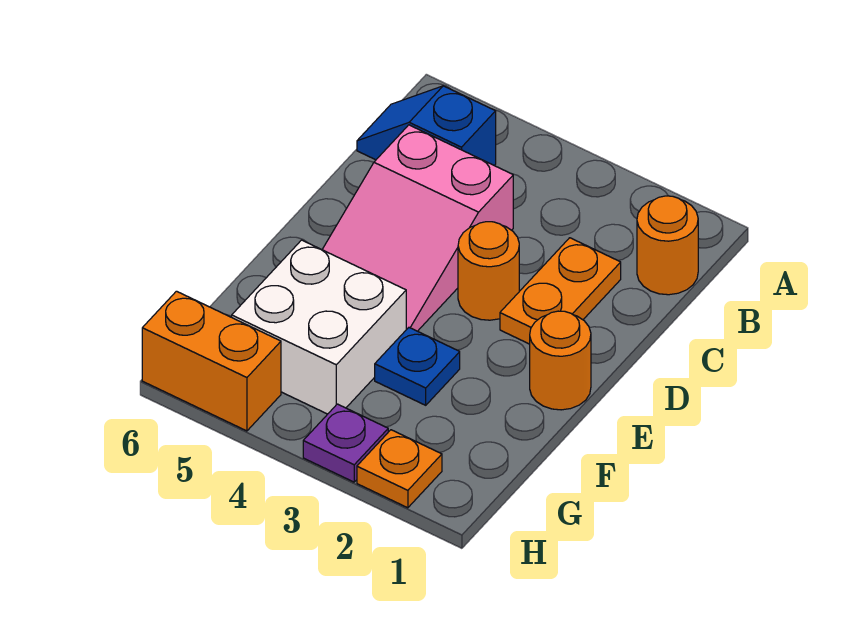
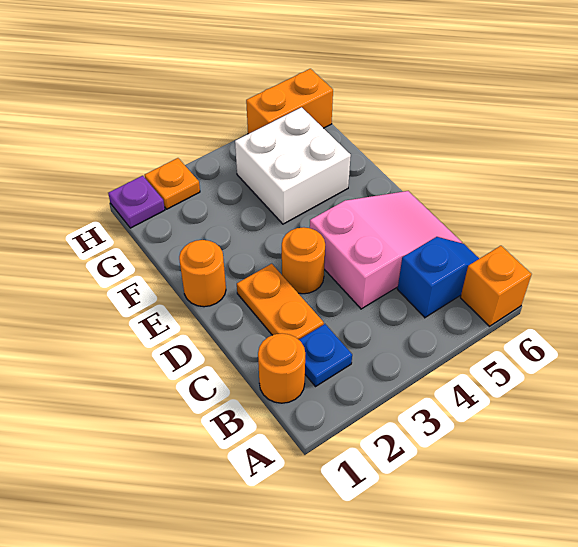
none -> orange brick A6 level 1
pink slope C4:E5 level 1 top C -> pink slope C4:D6 level 1 top 4
blue plate F3 level 1 -> blue plate B2 level 1
purple plate H3 level 1 -> purple plate H1 level 1

